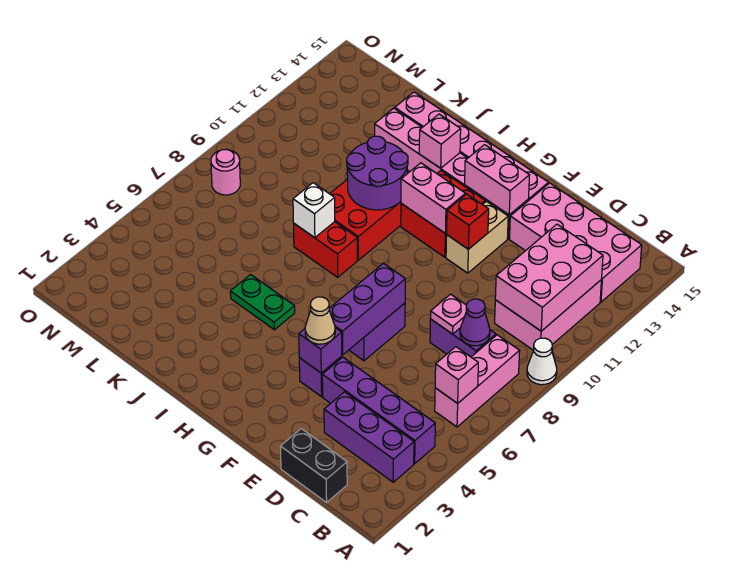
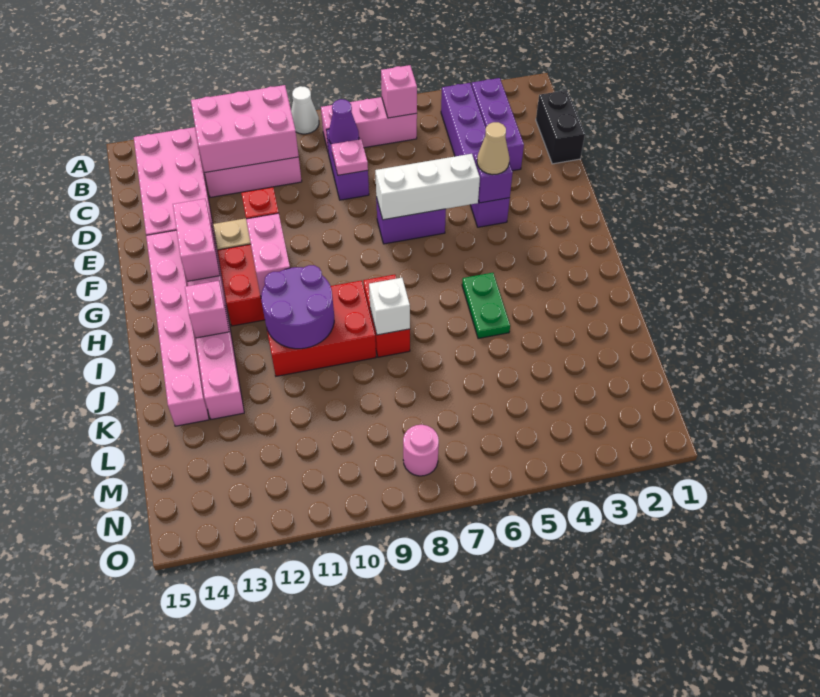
purple brick F5:F7 level 2 -> white brick F5:F7 level 2

